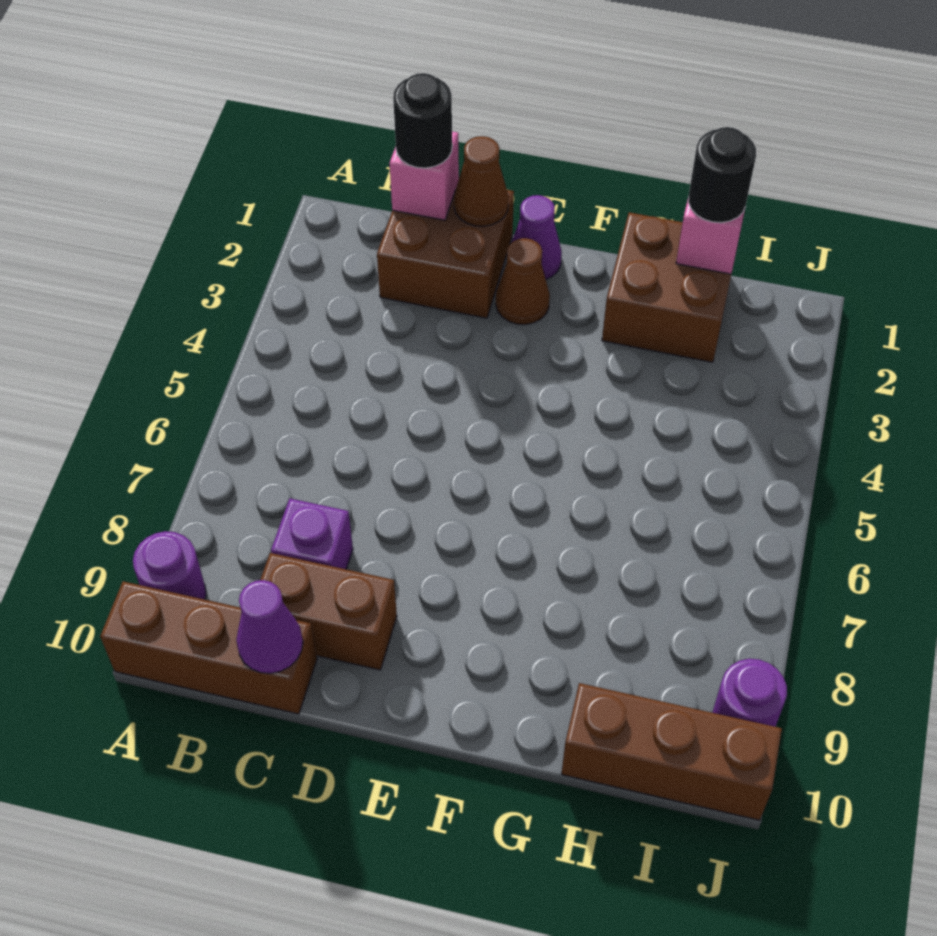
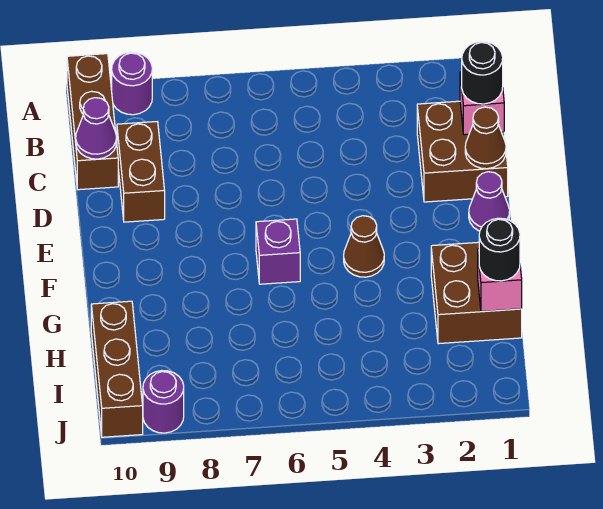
purple brick C8 level 1 -> purple brick F6 level 1
brown cone E2 level 1 -> brown cone F4 level 1

